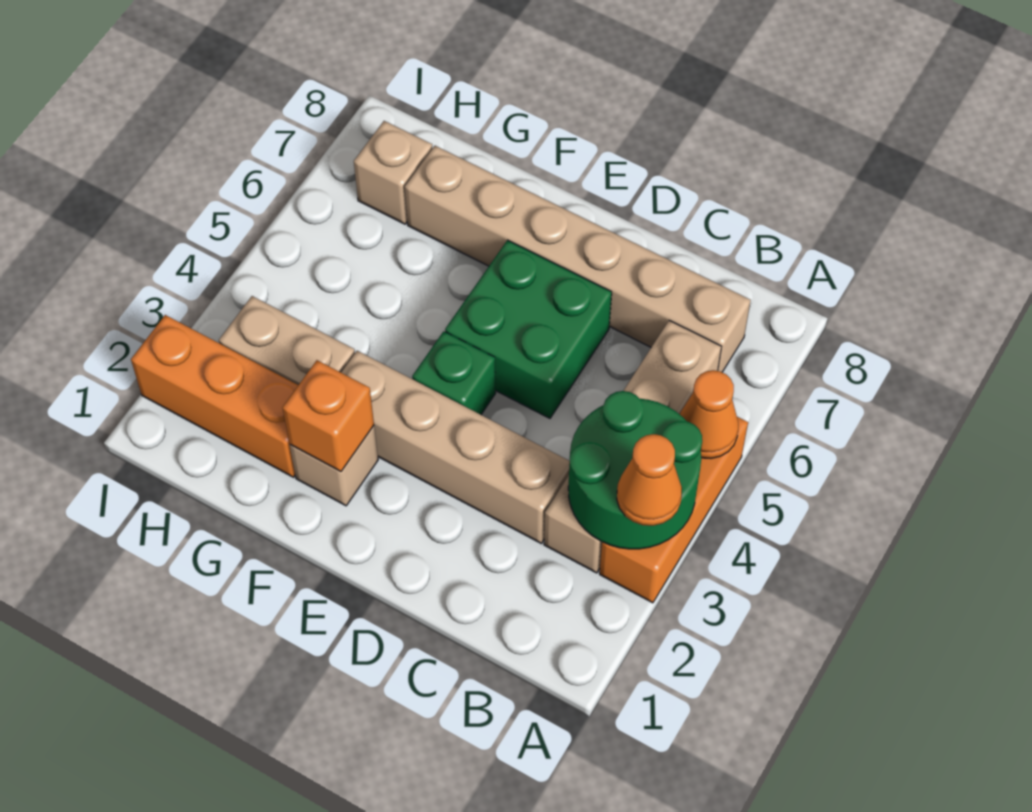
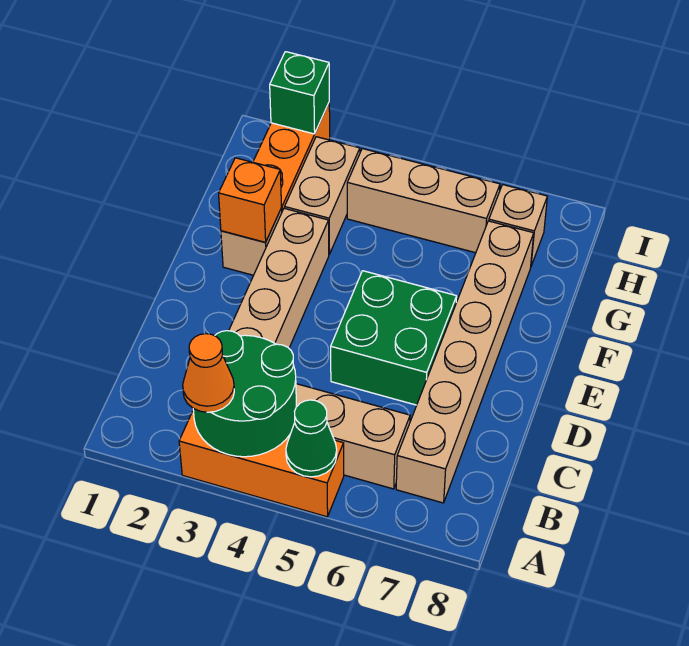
orange cone A5 level 2 -> green cone A5 level 2
green brick E4 level 1 -> green brick I2 level 2
none -> tan brick H4:H6 level 1

